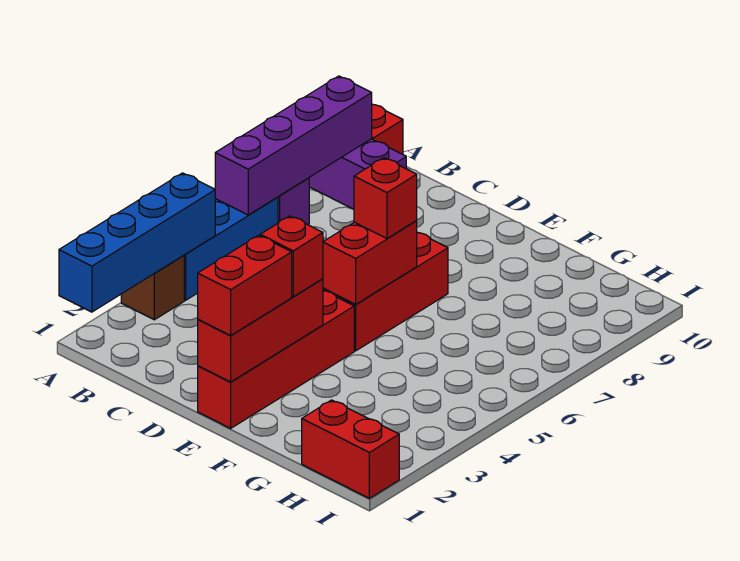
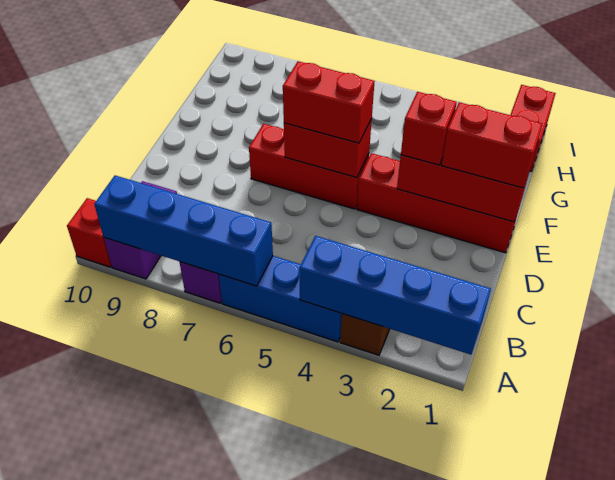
purple brick A6:A9 level 2 -> blue brick A6:A9 level 2
red brick E6 level 3 -> red brick E5:E6 level 3

